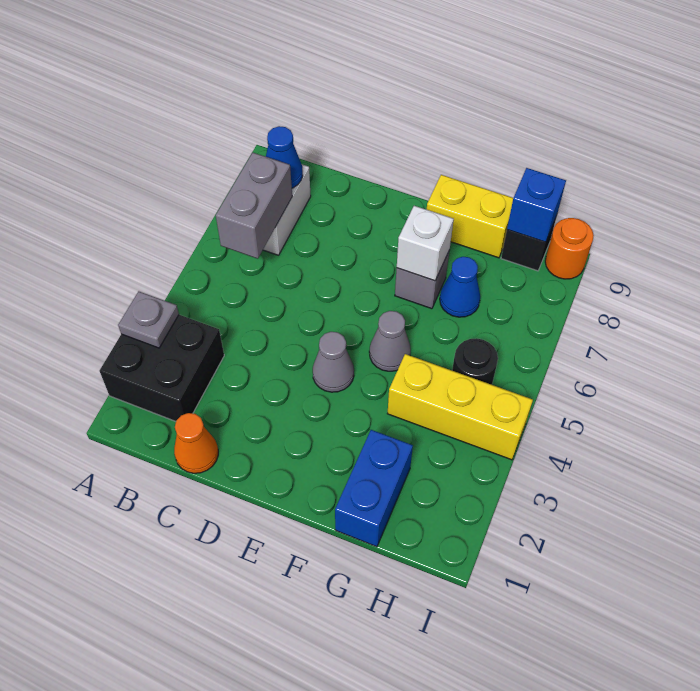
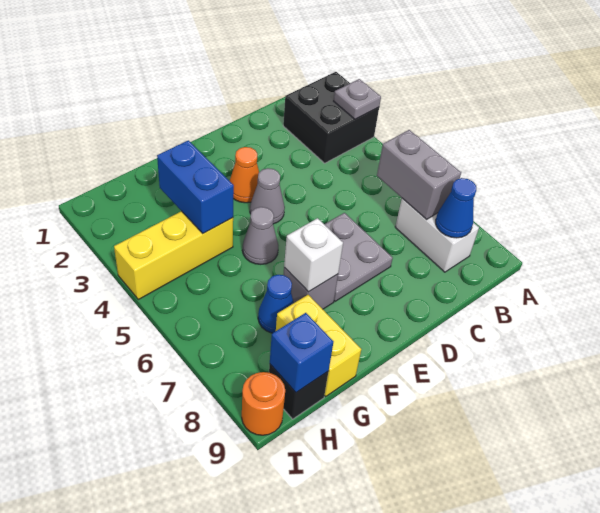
orange cone C1 level 1 -> orange cone E3 level 1
none -> grey plate D6:E7 level 1
yellow brick F9:G9 level 1 -> yellow brick G8:G9 level 1
blue brick G1:G2 level 1 -> blue brick G3:G4 level 2
black round brick H5 level 1 -> none

